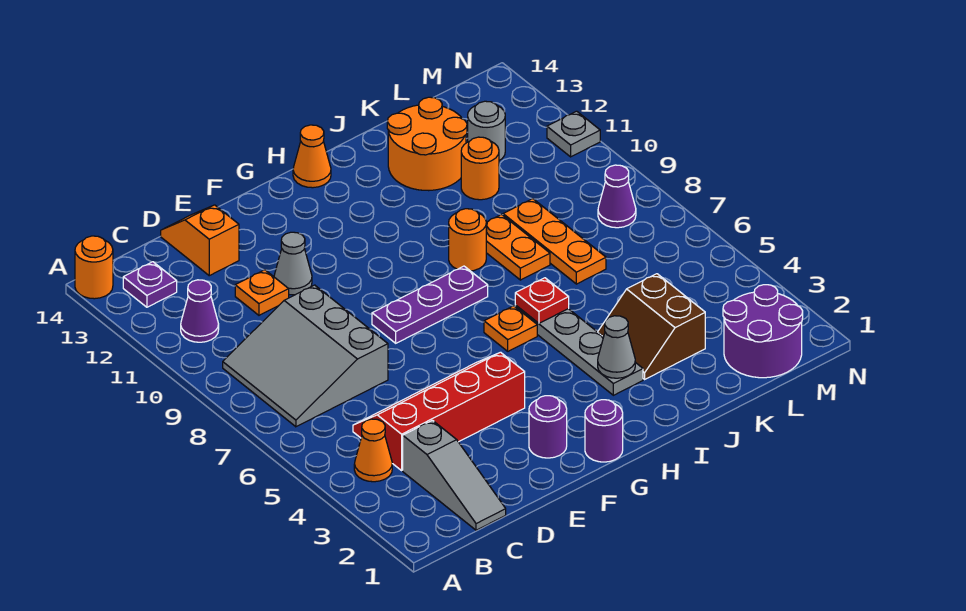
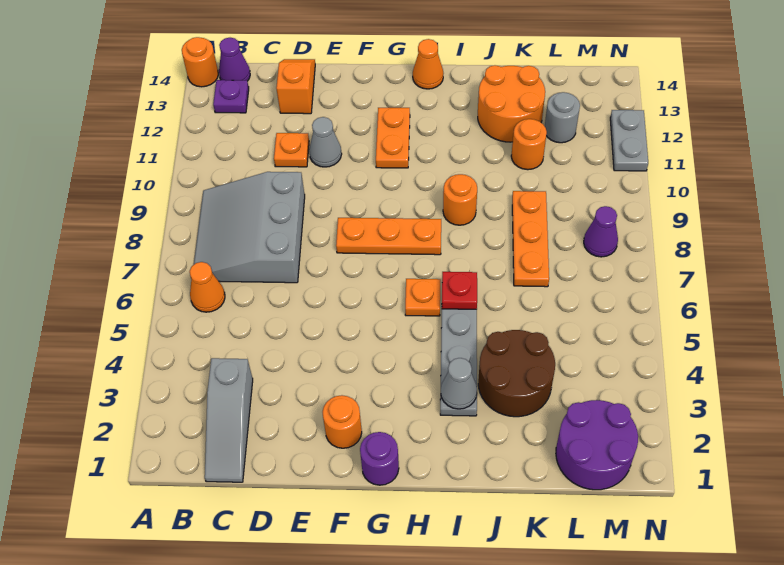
orange cone B4 level 1 -> orange cone B6 level 1
purple cone B11 level 1 -> purple cone B14 level 1
red slope C4:F5 level 1 top 4 -> none
purple round brick F2 level 1 -> orange round brick F2 level 1
purple plate F8:H8 level 1 -> orange plate F8:H8 level 1
brown slope J3:K4 level 1 top K -> brown round brick J3:K4 level 1
orange plate J8:J9 level 1 -> orange plate G11:G12 level 1
grey plate N11 level 1 -> grey plate N11:N12 level 1

